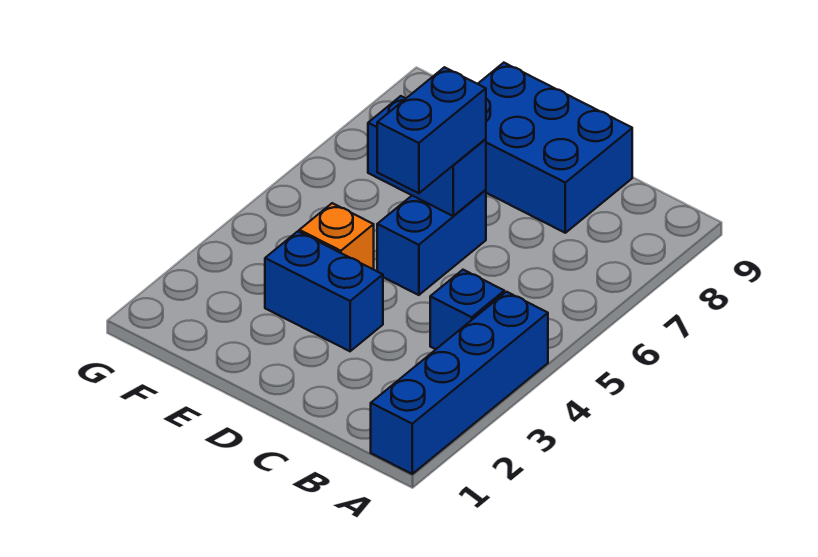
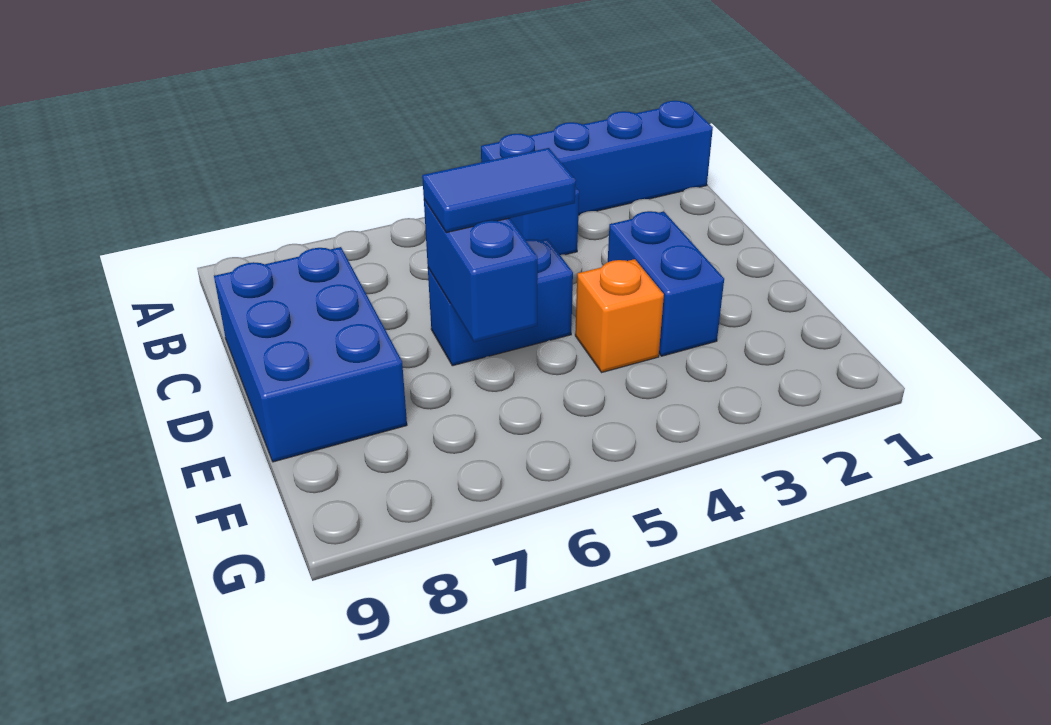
blue brick D5:D6 level 3 -> blue tile D5:D6 level 3

